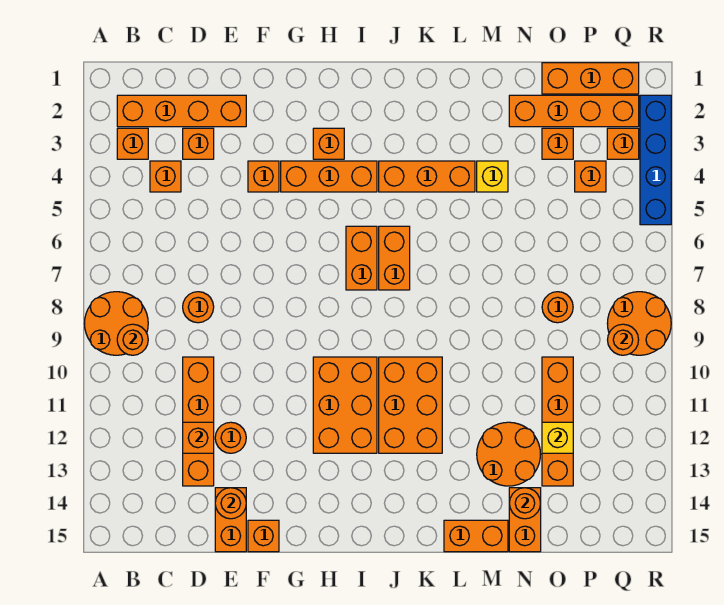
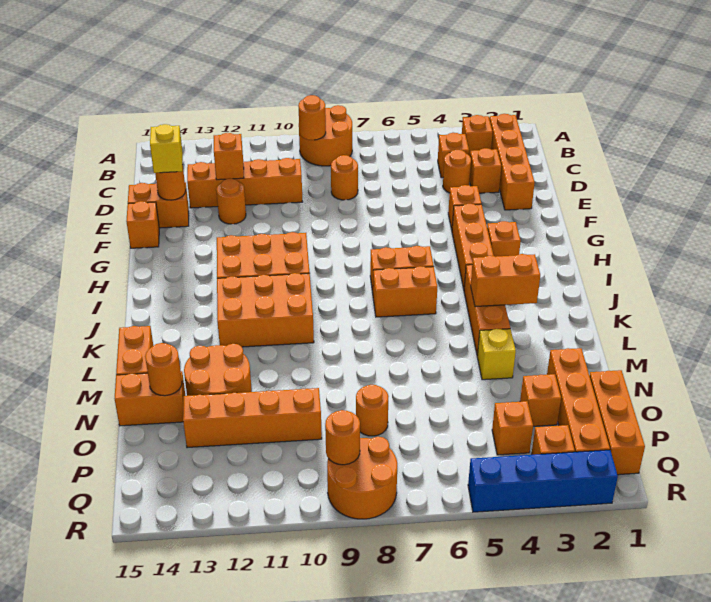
none -> orange round brick D4 level 1
none -> orange brick K3:K4 level 2
yellow brick O12 level 2 -> yellow brick E14 level 3

